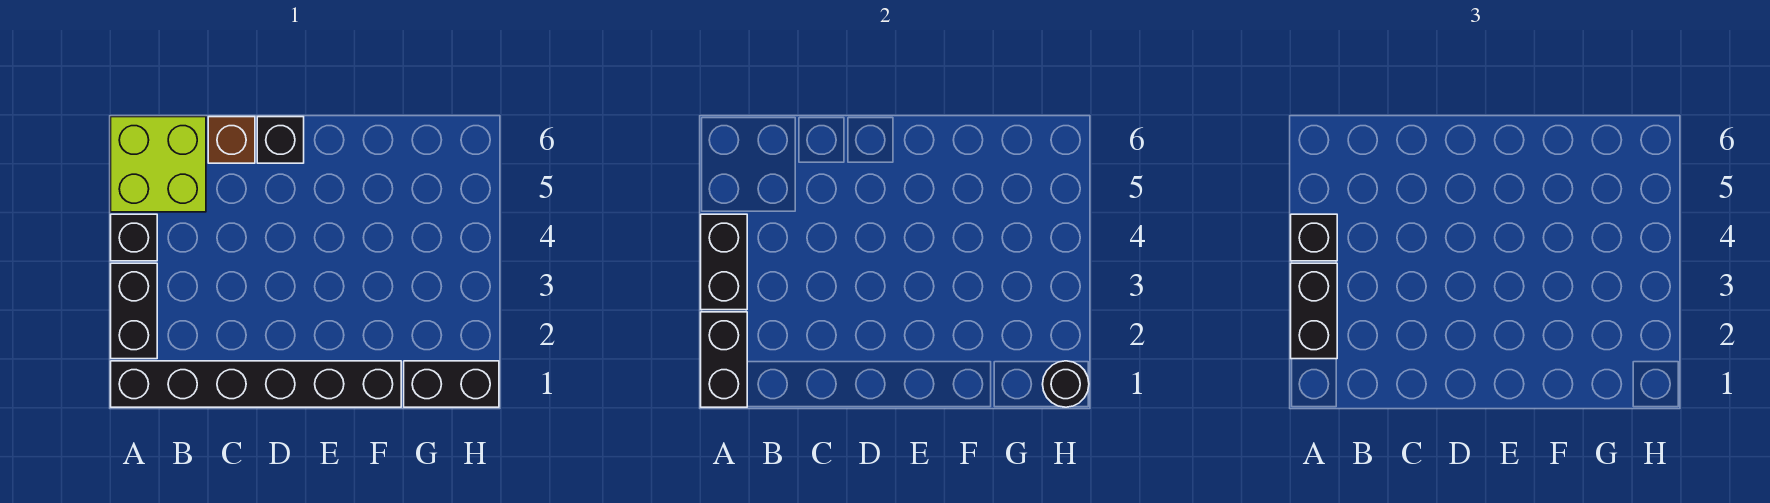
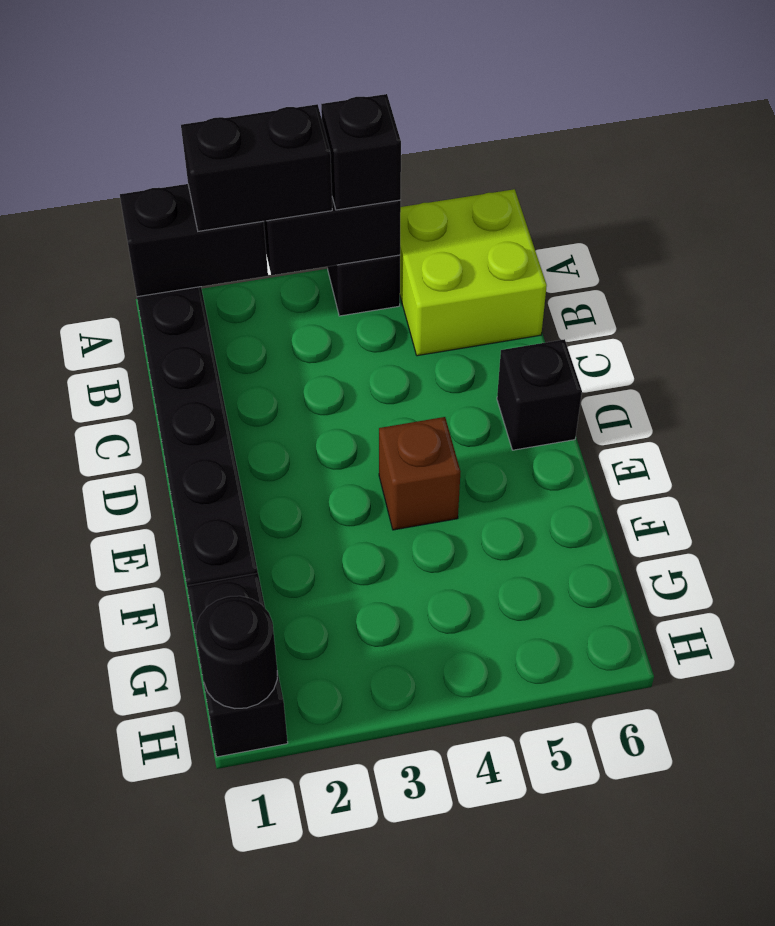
black brick A2:A3 level 1 -> none
brown brick C6 level 1 -> brown brick E4 level 1

